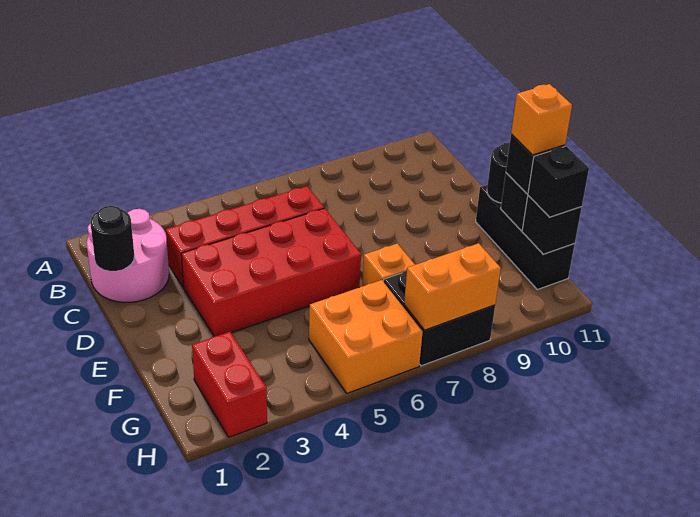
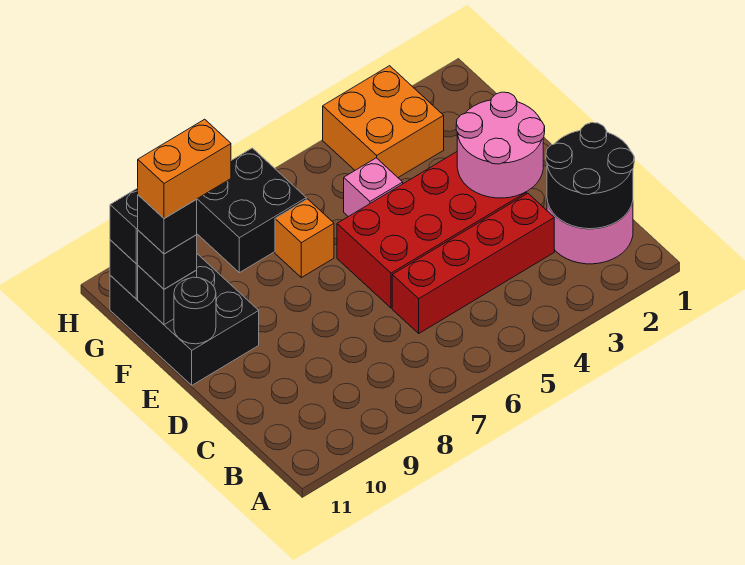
black round brick C1 level 2 -> black round brick B1:C2 level 2
none -> pink round brick D2:E3 level 2
black brick E11:G11 level 1 -> black brick E10:G11 level 1
none -> pink brick F5 level 1
orange brick F11 level 4 -> black brick F11 level 4
red brick G2:H2 level 1 -> none
orange brick G5:H6 level 1 -> orange brick G3:H4 level 1
orange brick H7:H8 level 2 -> orange brick F10:F11 level 5

